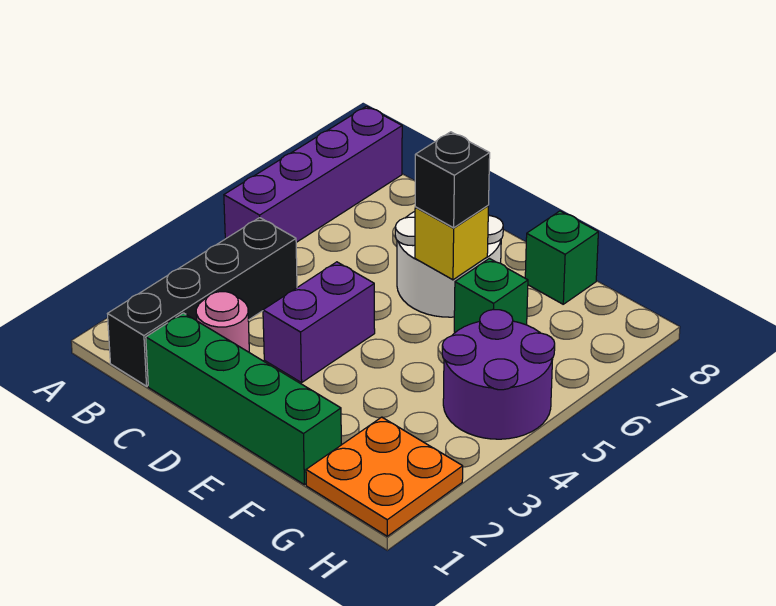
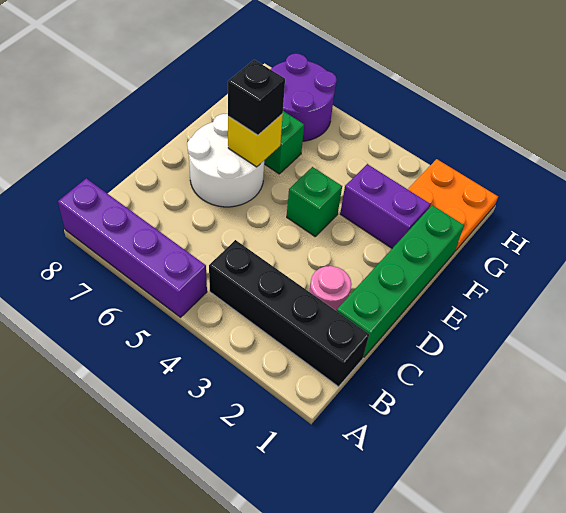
purple brick D3:D4 level 1 -> purple brick F2:F3 level 1
green brick F8 level 1 -> green brick E4 level 1
purple round brick G4:H5 level 1 -> purple round brick G6:H7 level 1

